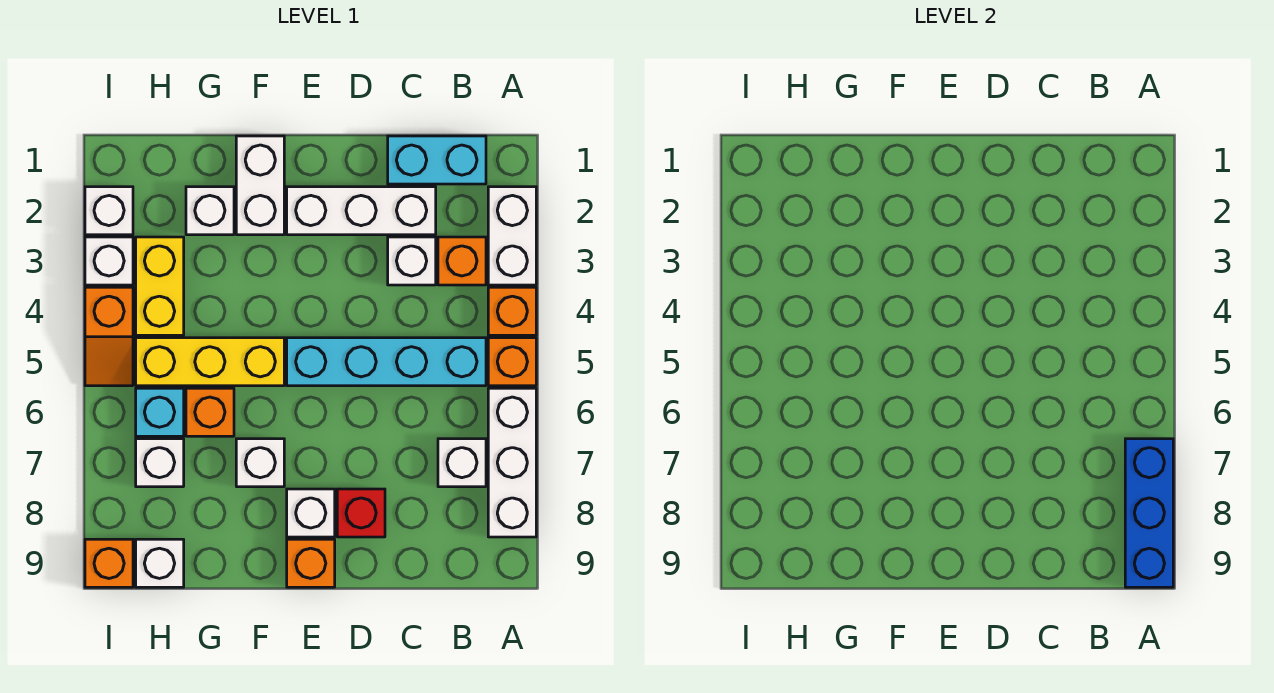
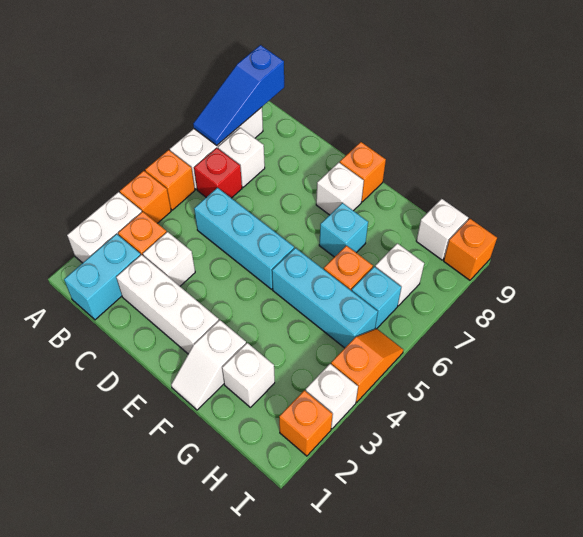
blue brick A7:A9 level 2 -> blue slope A7:A9 level 2 top 9
cyan brick B1:C1 level 1 -> cyan brick B1:B2 level 1
cyan brick B5:E5 level 1 -> cyan brick C5:E5 level 1
red brick D8 level 1 -> red brick B6 level 1
white brick F1:F2 level 1 -> white slope F1:F2 level 1 top 2
yellow brick F5:H5 level 1 -> cyan brick F5:H5 level 1
white brick F7 level 1 -> cyan brick F7 level 1
yellow brick H3:H4 level 1 -> none
white brick I2 level 1 -> orange brick I2 level 1

